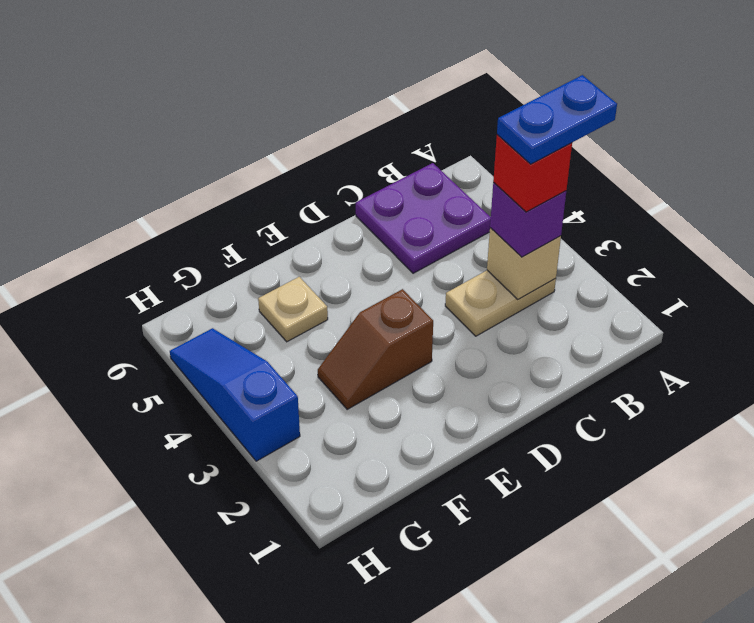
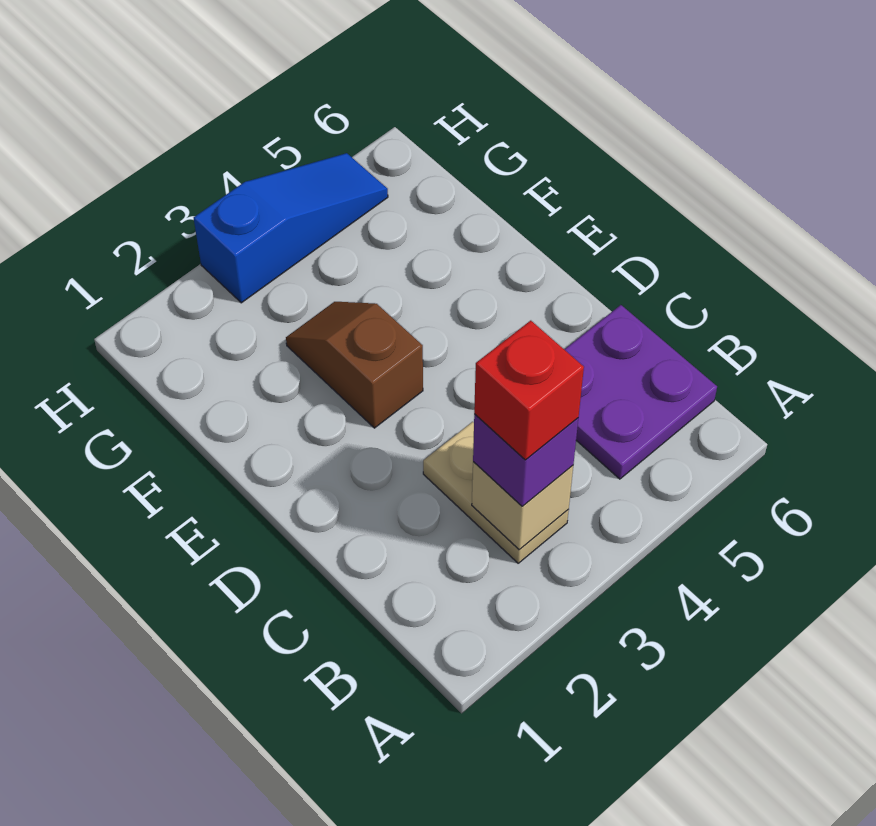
blue plate A3:B3 level 5 -> none
tan plate F5 level 1 -> none

